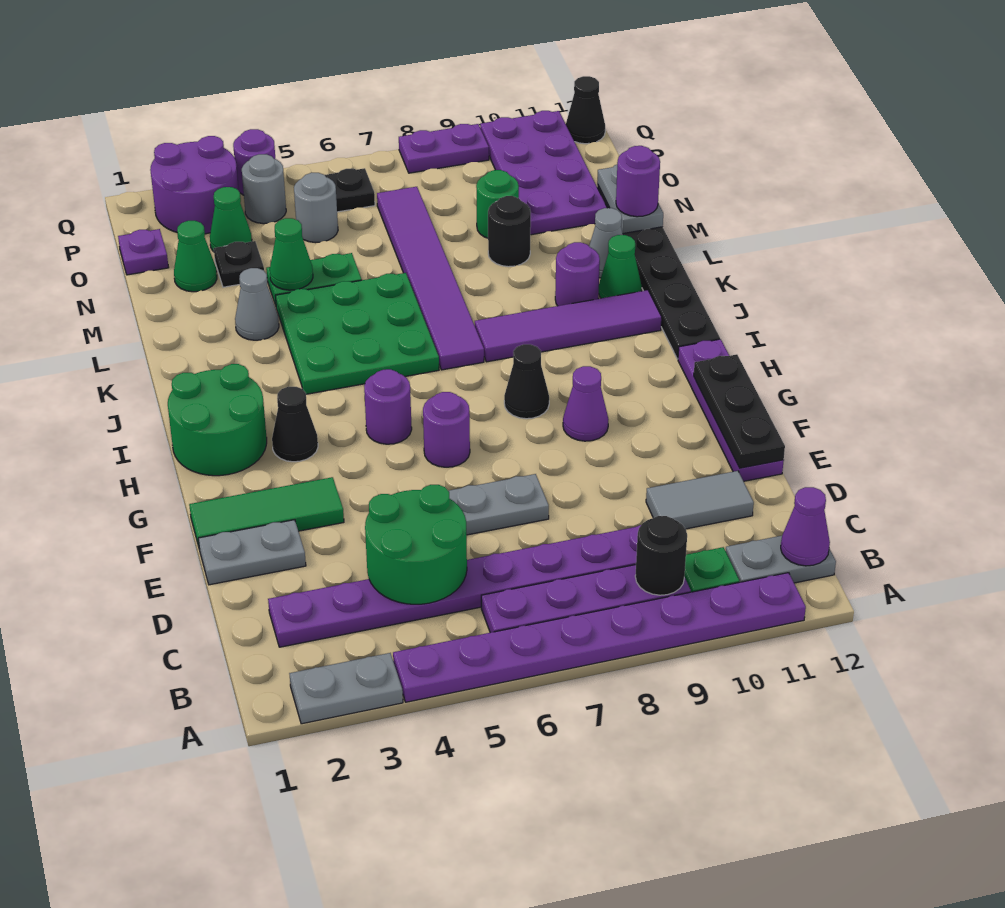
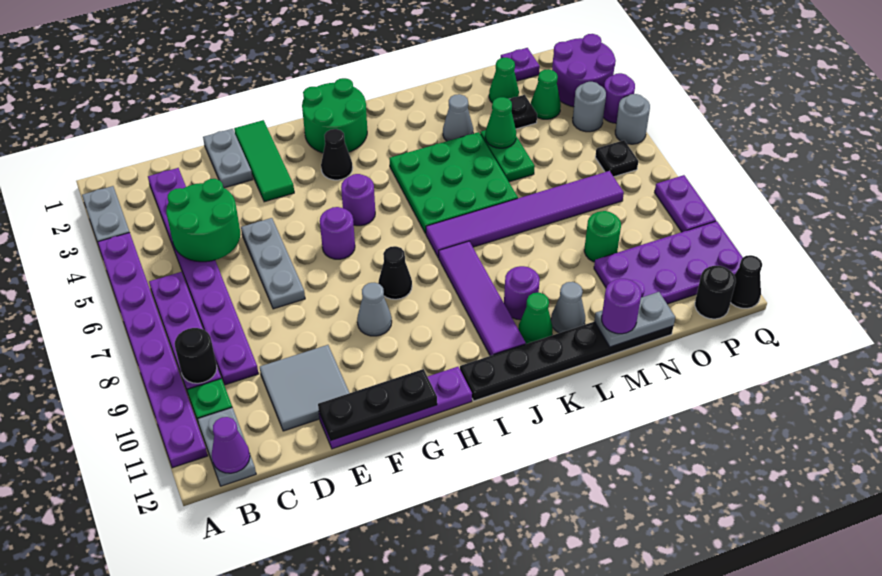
grey tile D10:D11 level 1 -> grey tile D10:E11 level 1
purple cone G9 level 1 -> grey cone G9 level 1
black round brick M9 level 1 -> black round brick P12 level 1
grey round brick O5 level 1 -> grey round brick Q5 level 1

